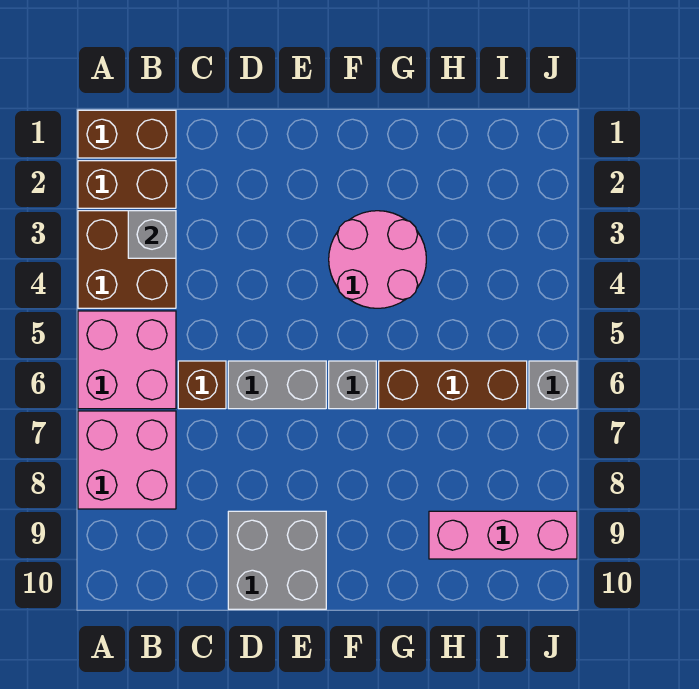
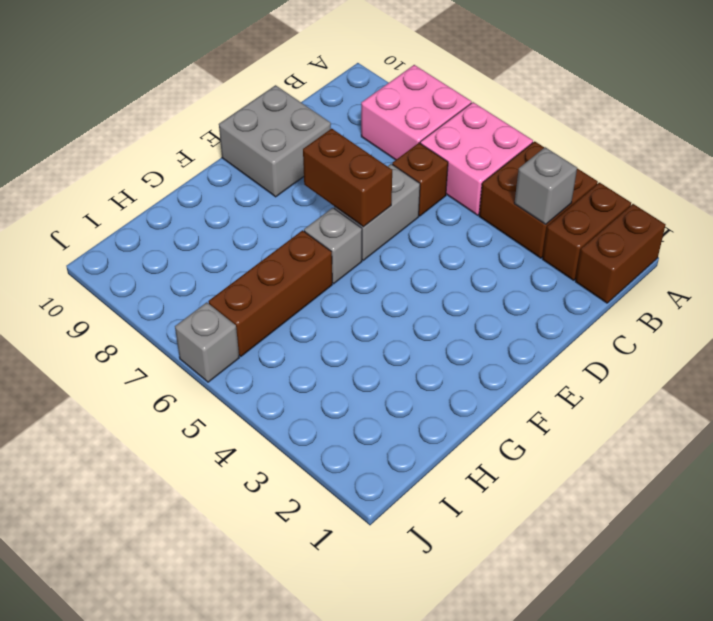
none -> brown brick E6:E7 level 2
pink round brick F3:G4 level 1 -> none
pink brick H9:J9 level 1 -> none

